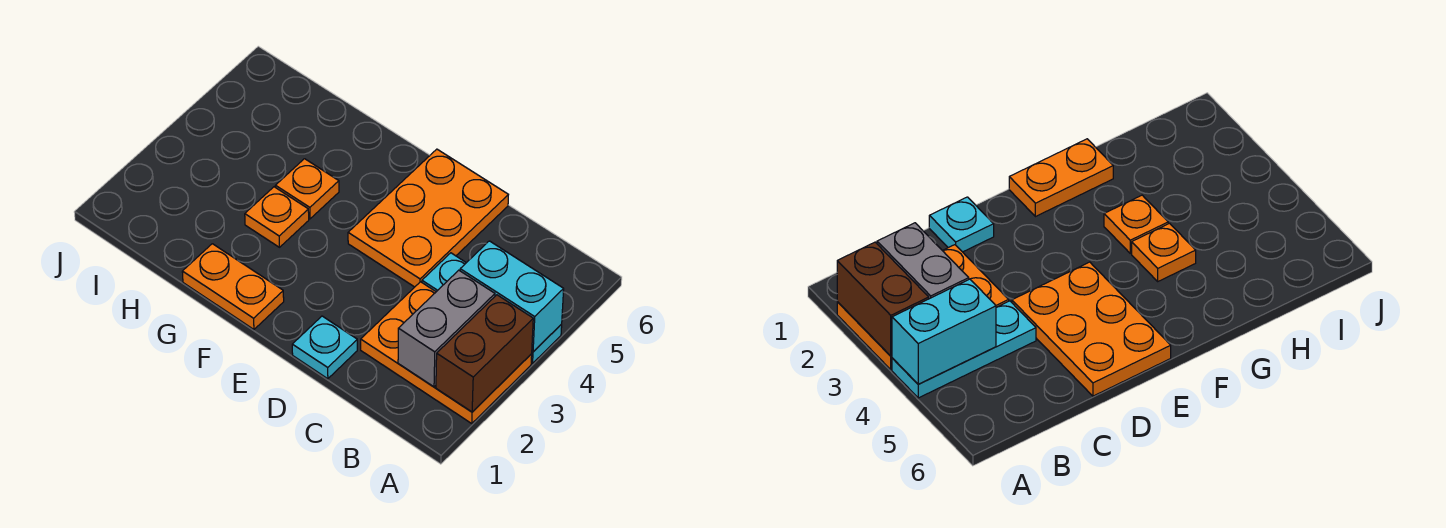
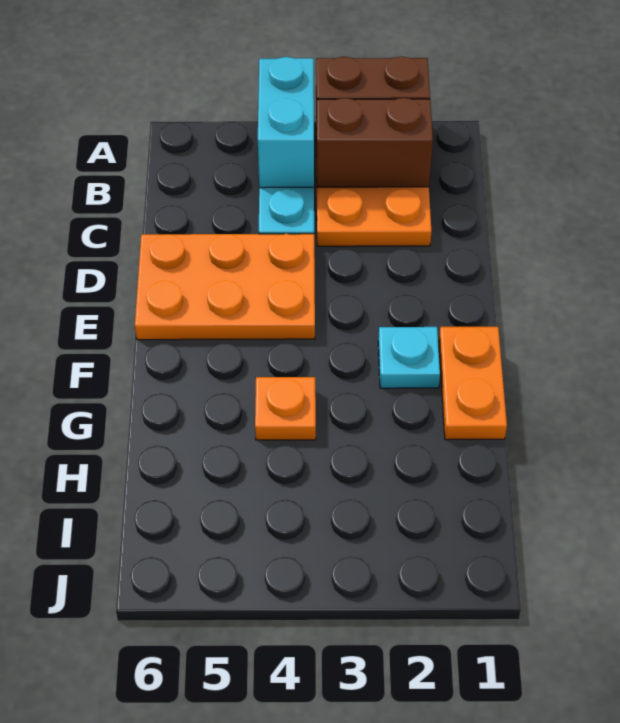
grey brick B2:B3 level 2 -> brown brick B2:B3 level 2
cyan plate D1 level 1 -> cyan plate F2 level 1
orange plate G3 level 1 -> none

